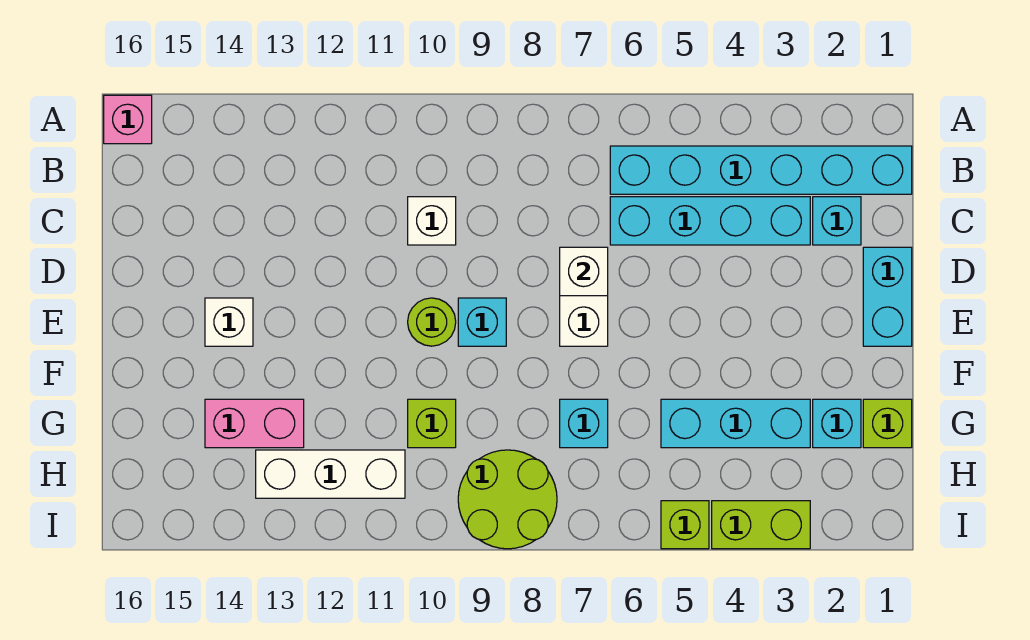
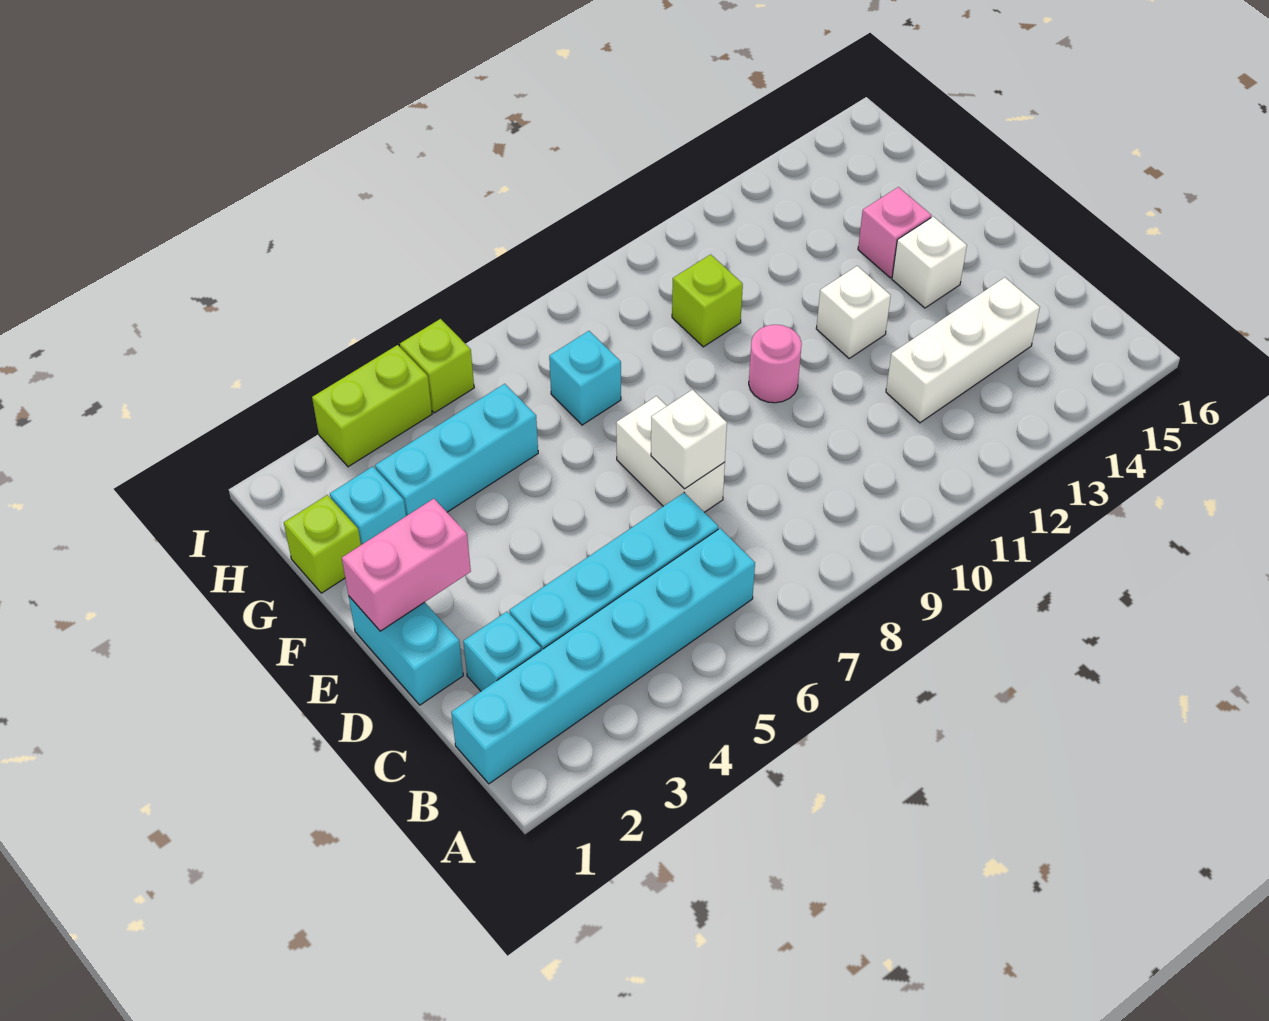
pink brick A16 level 1 -> pink brick F14 level 1
white brick C10 level 1 -> white brick E12 level 1
cyan brick E9 level 1 -> none
lime round brick E10 level 1 -> pink round brick E10 level 1
pink brick G13:G14 level 1 -> pink brick E1:E2 level 2
lime round brick H8:I9 level 1 -> none
white brick H11:H13 level 1 -> white brick C12:C14 level 1

